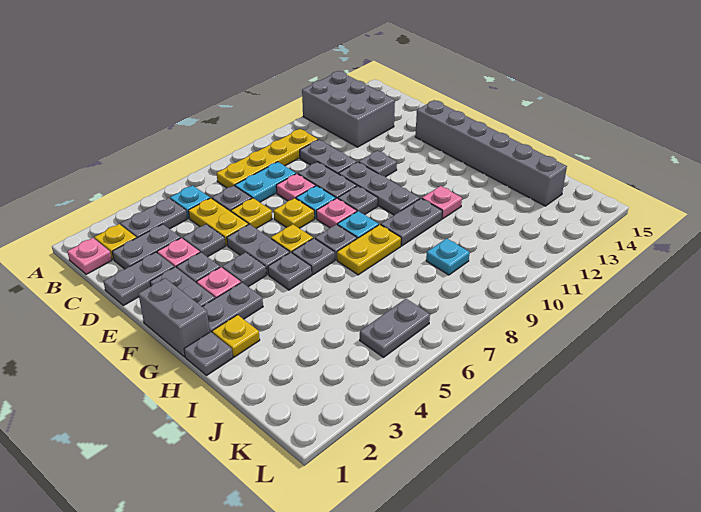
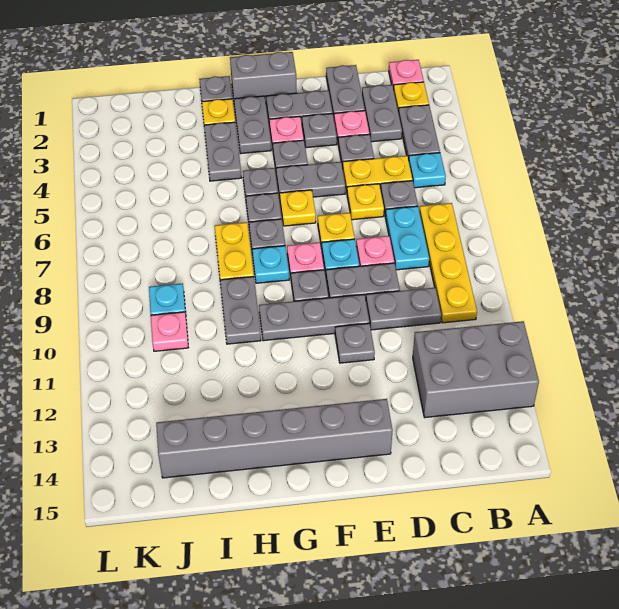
pink plate H11 level 1 -> pink plate J10 level 1
grey plate K5:K6 level 1 -> grey plate H3:H4 level 1

